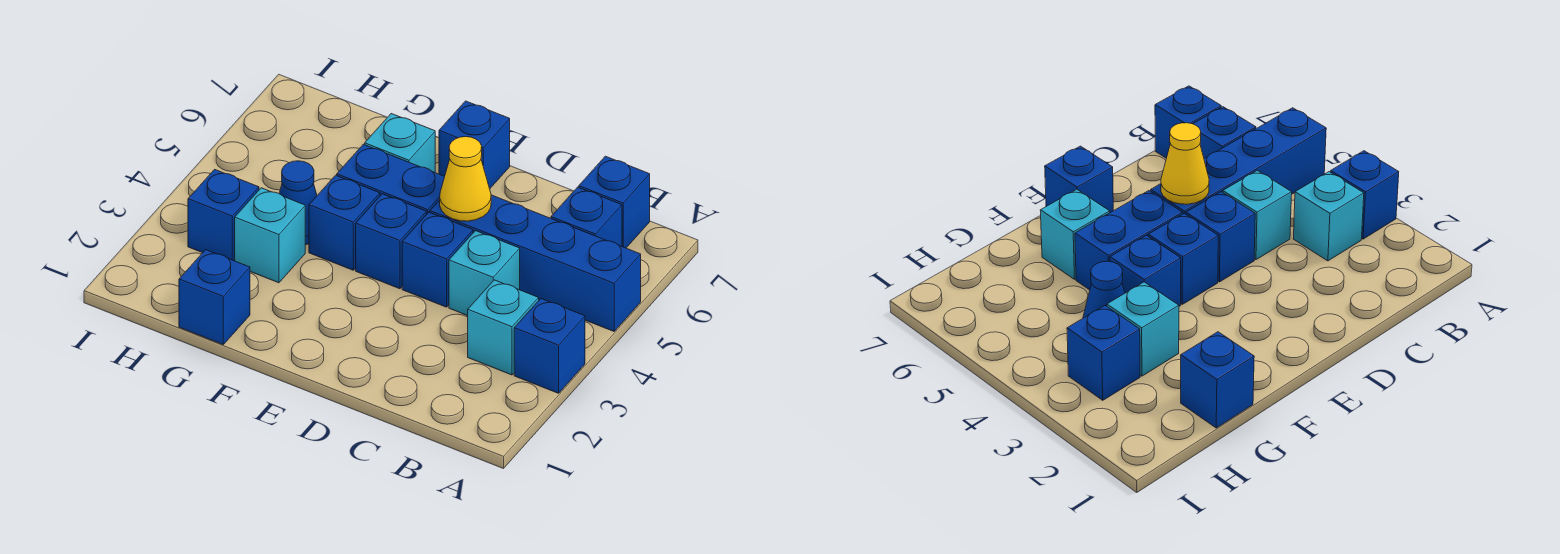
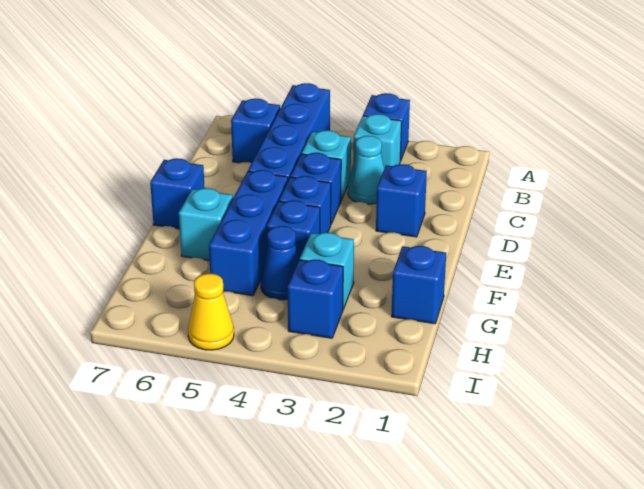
blue brick B7 level 1 -> blue brick D2 level 1
none -> cyan cone C3 level 1
yellow cone D5 level 2 -> yellow cone I5 level 1
blue brick E5:F5 level 1 -> blue brick E5:G5 level 1

